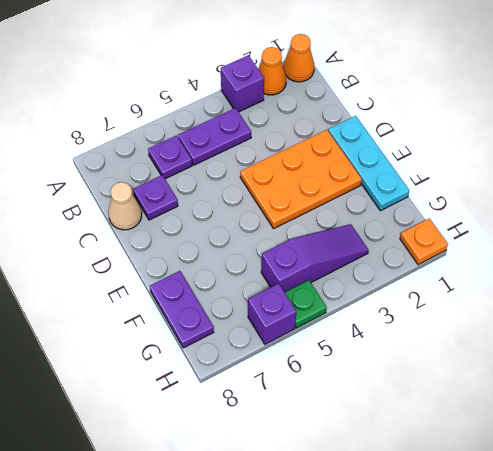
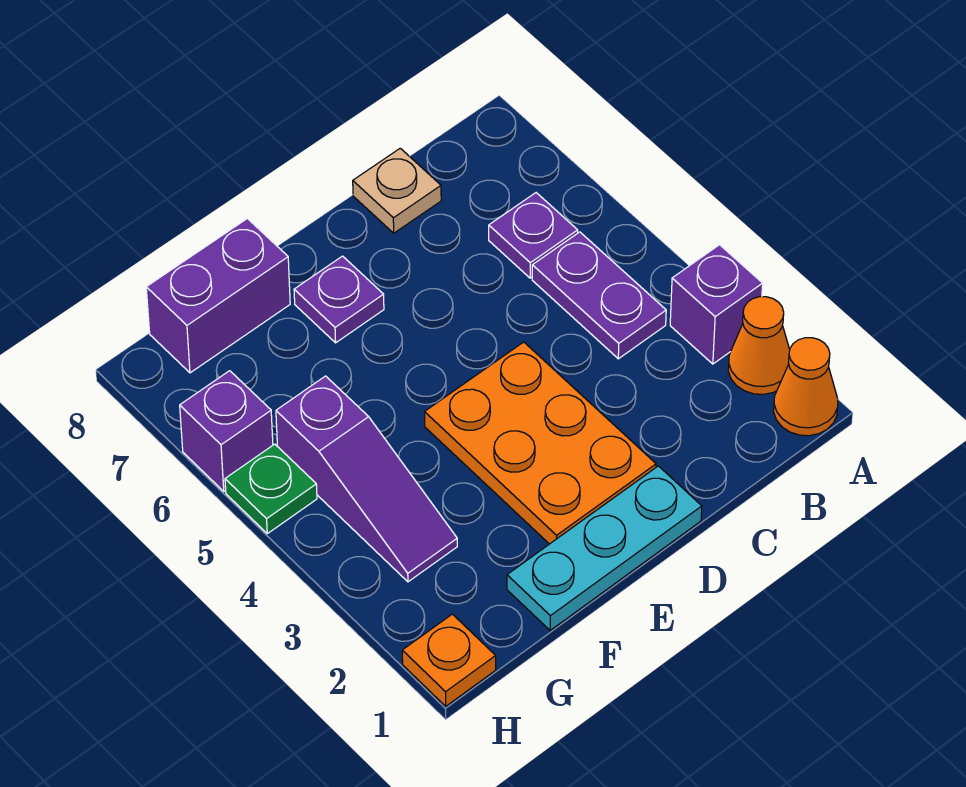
purple plate C7 level 1 -> purple plate E7 level 1
tan cone C8 level 1 -> tan plate C8 level 1
purple plate F8:G8 level 1 -> purple brick F8:G8 level 1

